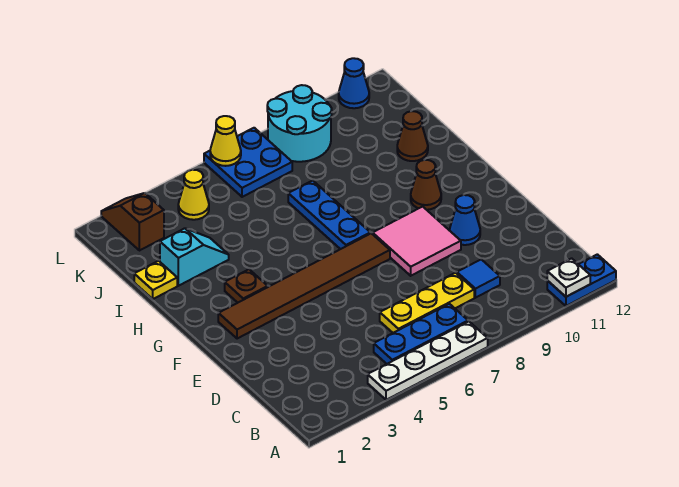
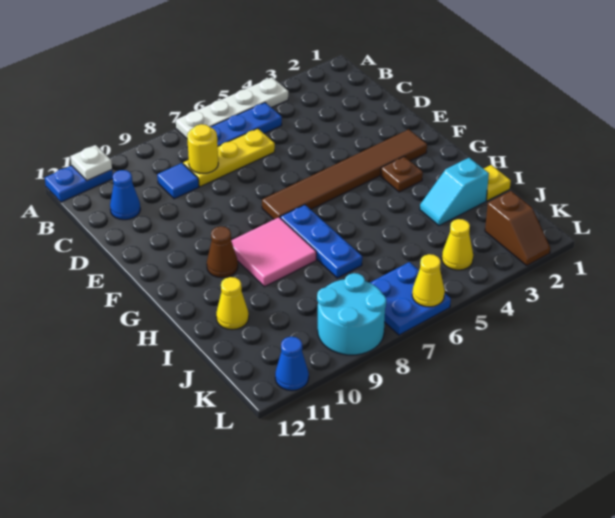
none -> yellow round brick C8 level 2
pink tile E8:F9 level 1 -> pink tile G8:H9 level 1
blue cone E10 level 1 -> blue cone C11 level 1
brown cone I11 level 1 -> yellow cone I11 level 1

